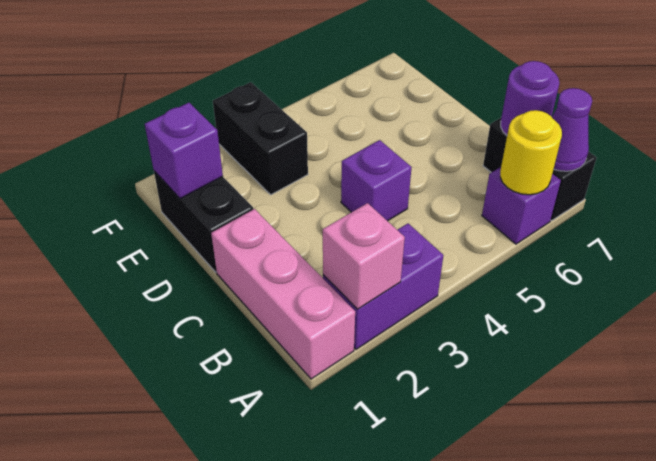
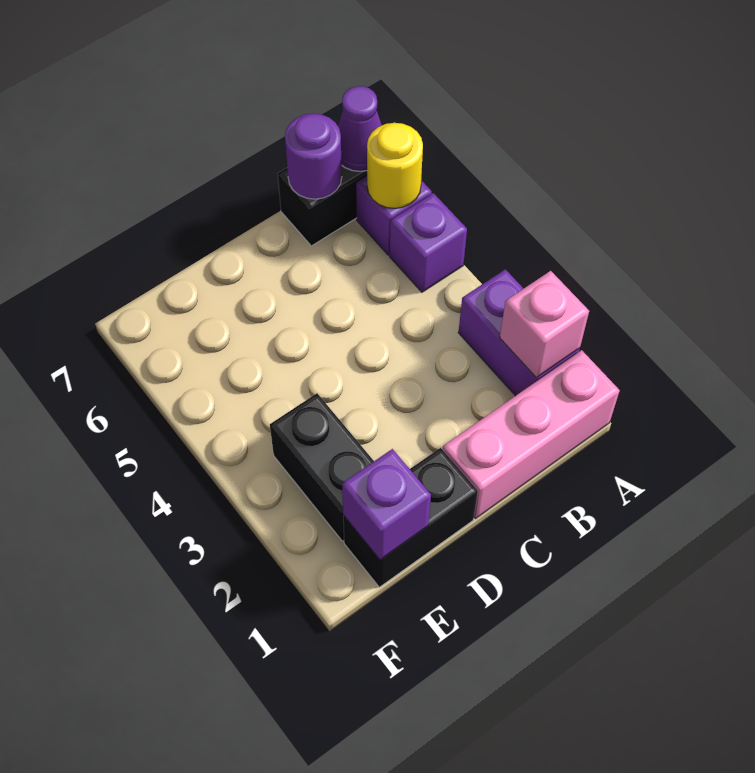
purple brick C4 level 1 -> purple brick A5 level 1
black brick E3:F3 level 1 -> black brick E2:E3 level 1

